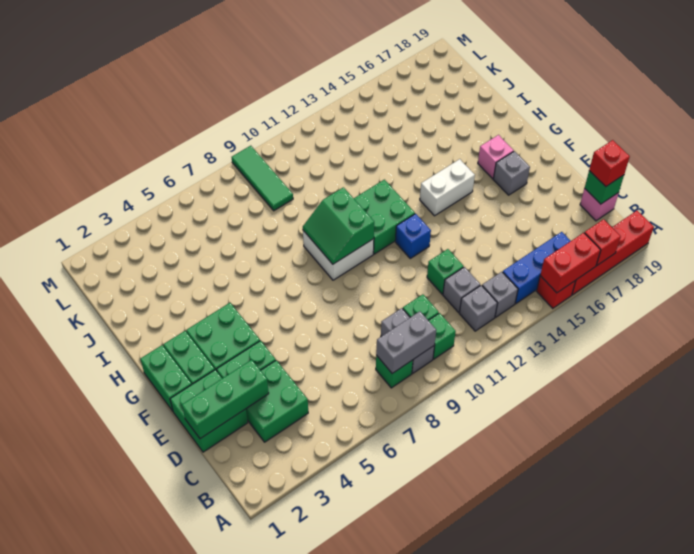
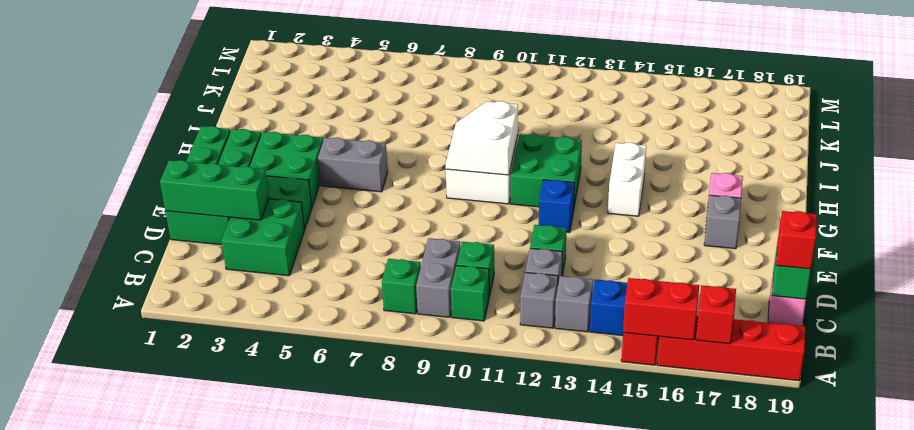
grey brick B8:B9 level 2 -> grey brick G5:G6 level 1
green slope G9:H10 level 2 top 10 -> white slope G9:H10 level 2 top 10
white brick G14:G15 level 1 -> white brick G14:H14 level 1
green tile K9:M9 level 1 -> none

